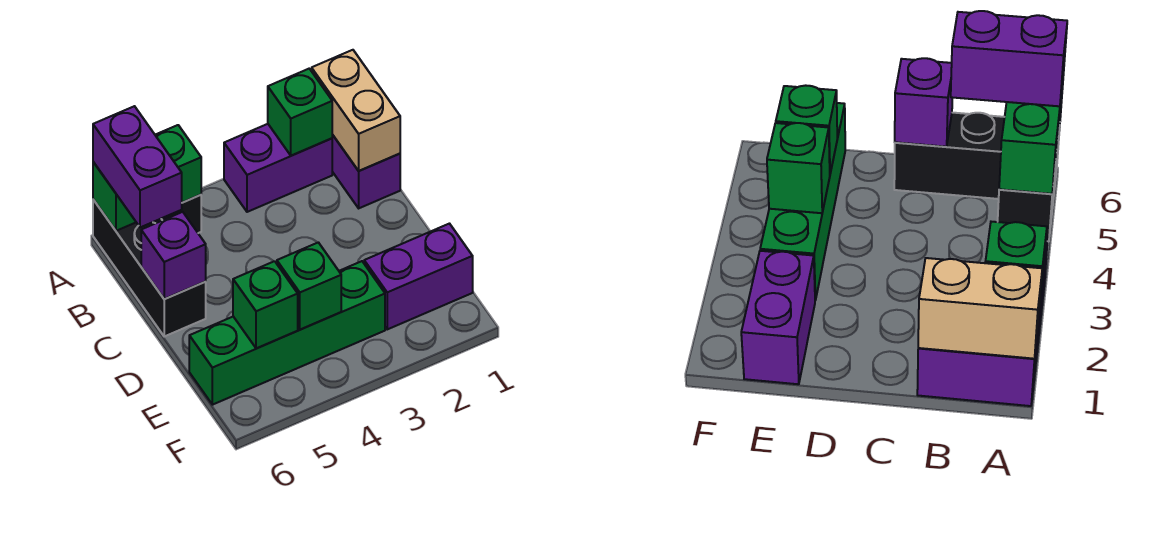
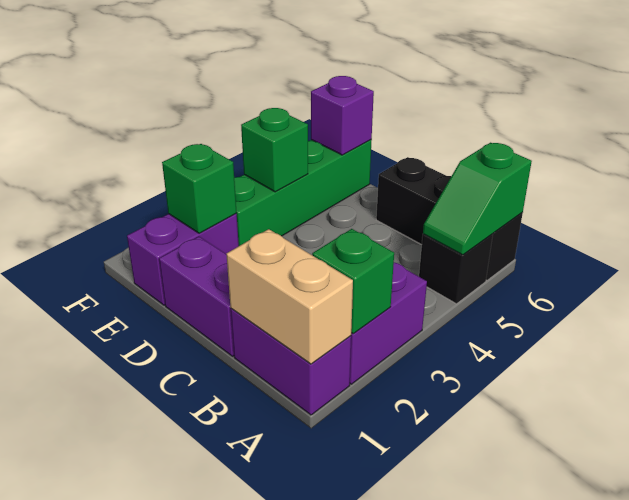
green brick A5:A6 level 2 -> green slope A5:A6 level 2 top 6
purple brick A6:B6 level 3 -> purple brick C1:D1 level 1
purple brick C6 level 2 -> purple brick E6 level 2
green brick E5 level 2 -> green brick E2 level 2

